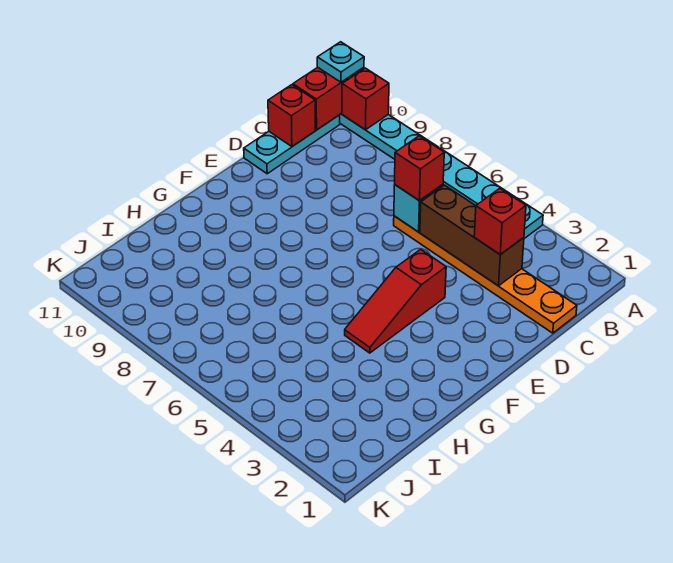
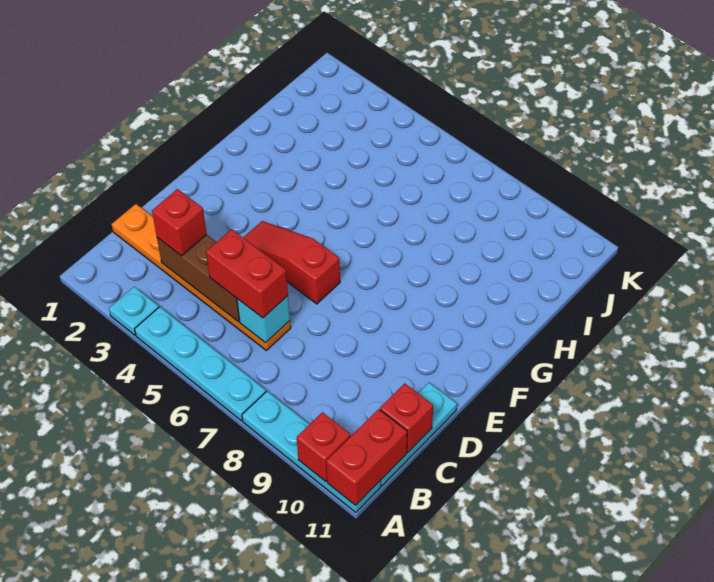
cyan plate A11 level 3 -> cyan plate A3 level 1
red brick C6 level 3 -> red brick C5:C6 level 3
red slope E4:G4 level 1 top E -> red slope E4:E6 level 1 top 6

